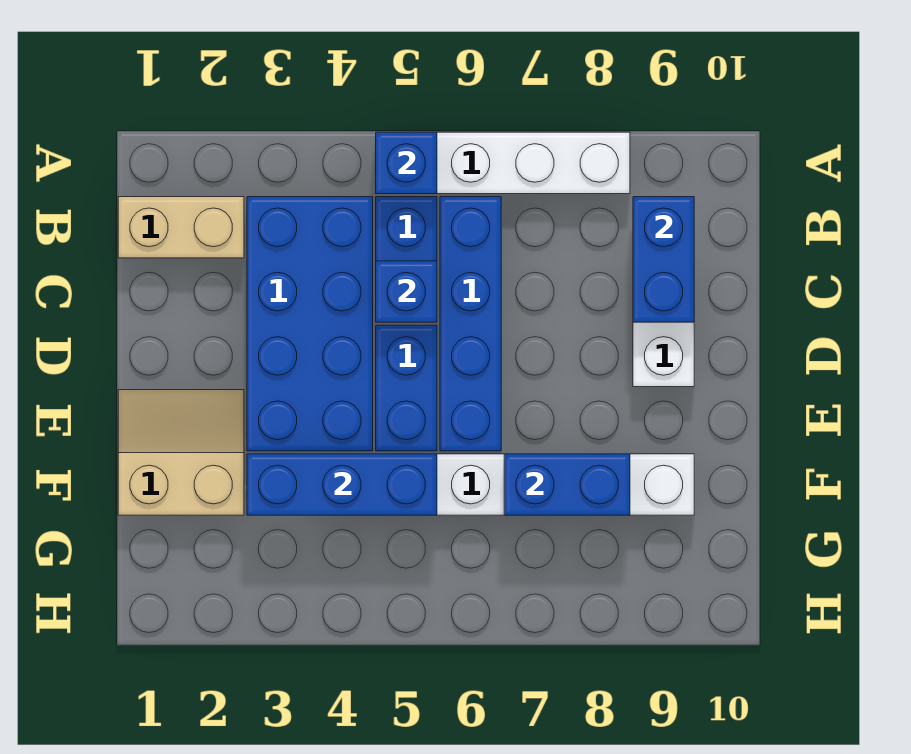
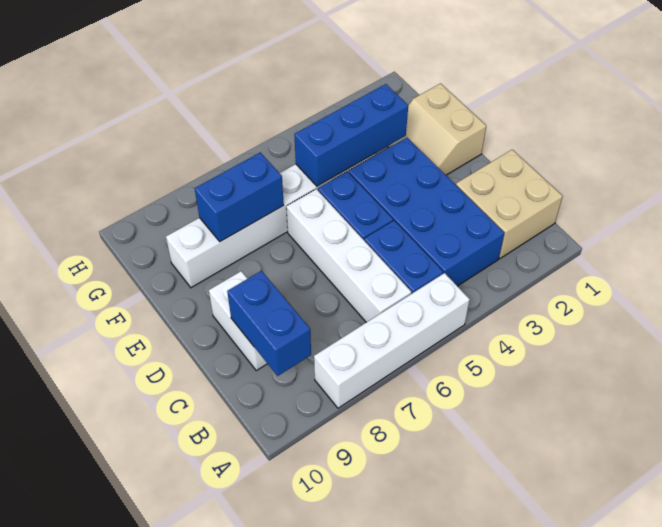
blue brick A5 level 2 -> none
tan brick B1:B2 level 1 -> tan brick B1:C2 level 1
blue brick B6:E6 level 1 -> white brick B6:E6 level 1
blue brick C5 level 2 -> none
tan slope E1:F2 level 1 top F -> tan slope E1:F2 level 1 top 1

